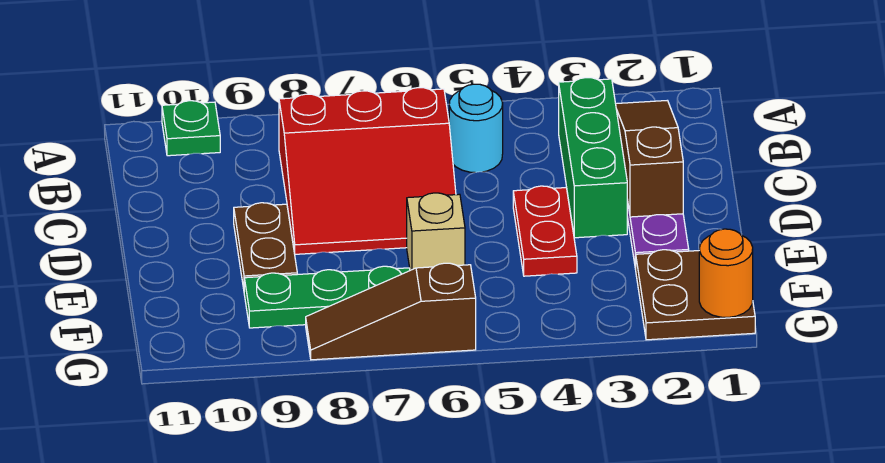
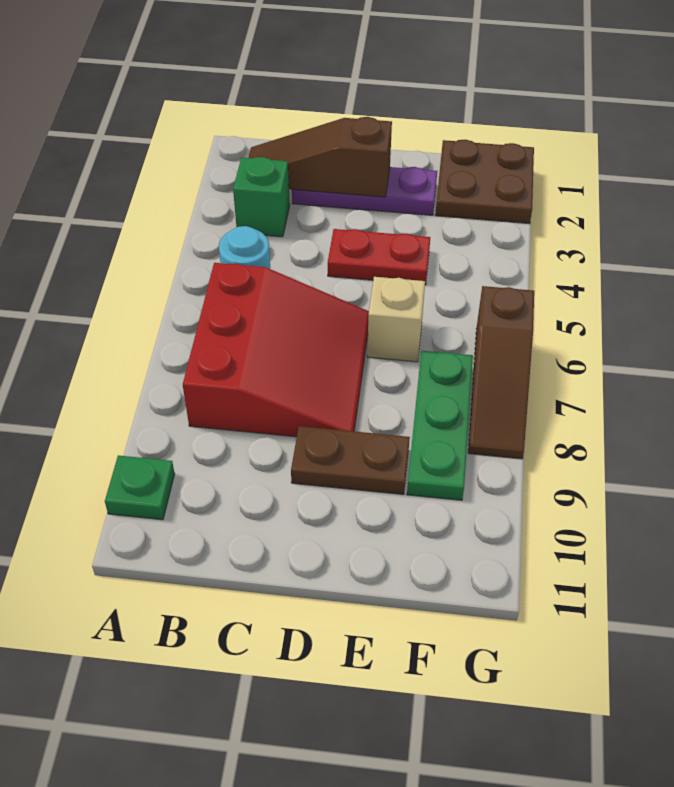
green brick B3:D3 level 1 -> green brick B3 level 1
orange round brick G1 level 2 -> none

